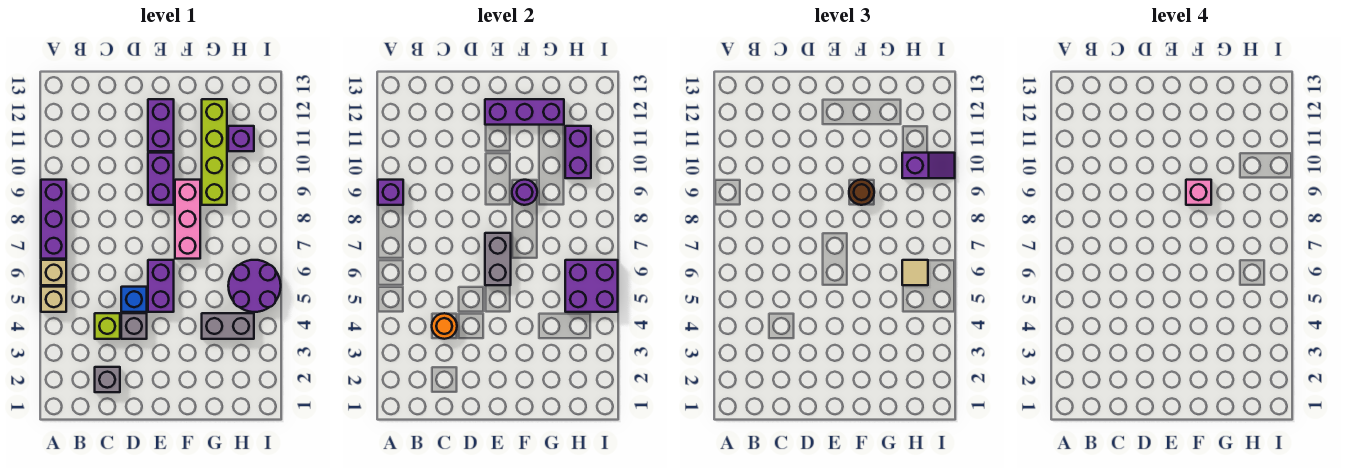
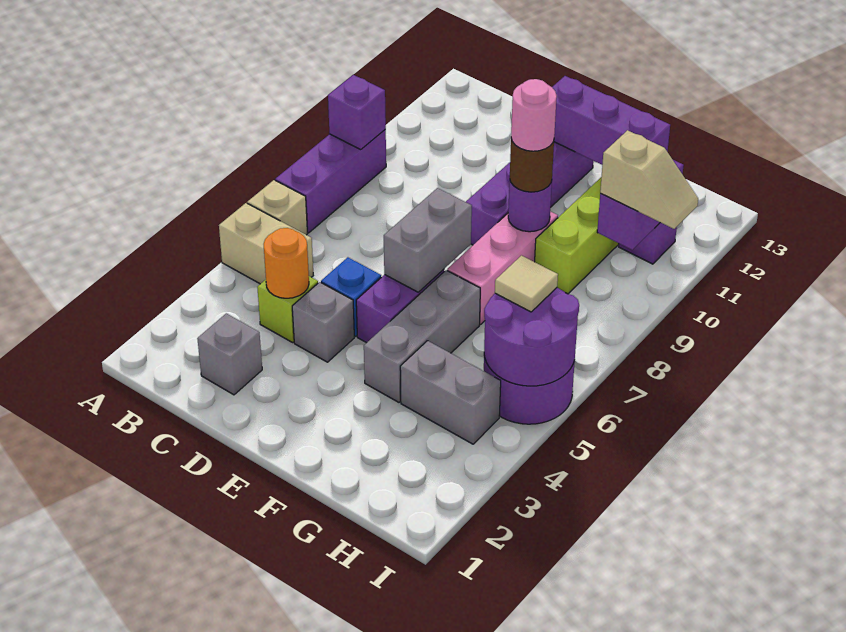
tan brick A5 level 1 -> tan brick A5:B5 level 1
none -> grey brick F4:F6 level 1
pink brick F9 level 4 -> pink round brick F9 level 4
purple brick H5:I6 level 2 -> purple round brick H5:I6 level 2
purple slope H10:I10 level 3 top H -> tan slope H10:I10 level 3 top H

